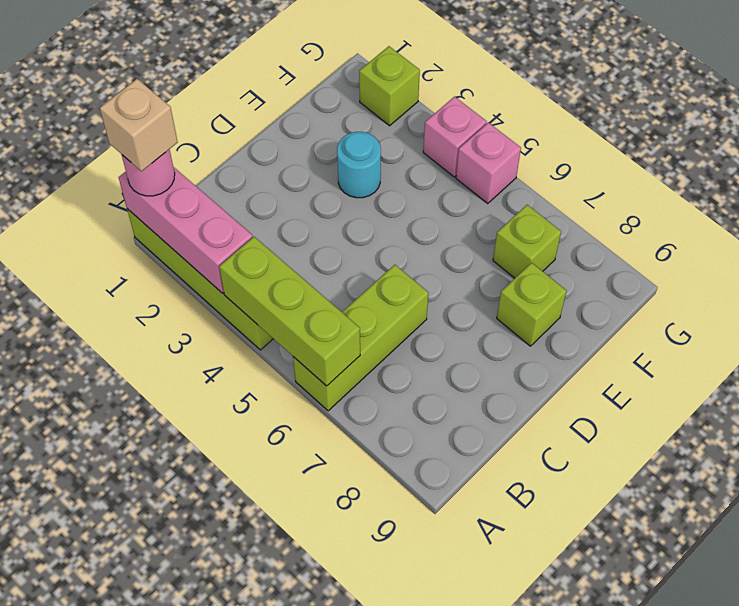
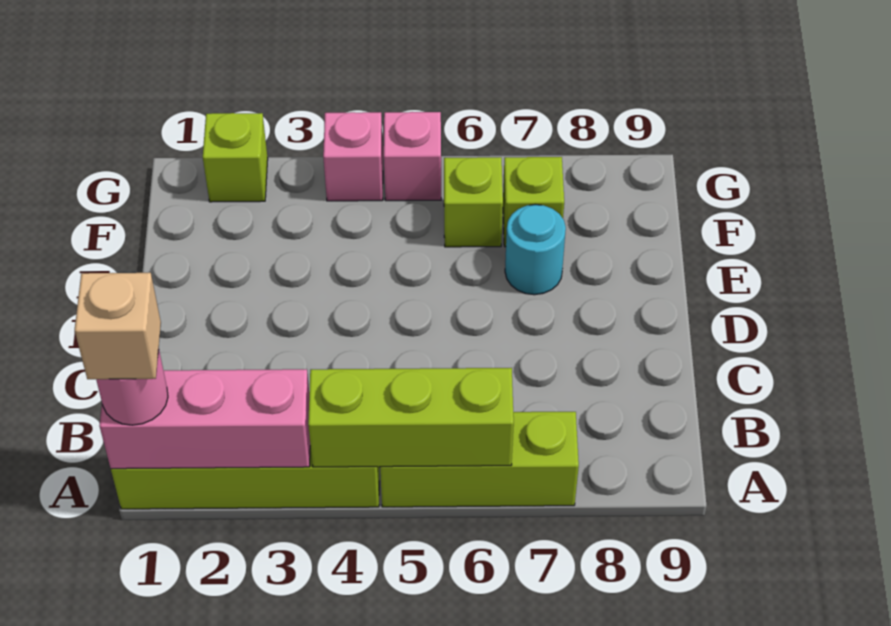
lime brick A6:C6 level 1 -> lime brick A5:A7 level 1
cyan round brick E3 level 1 -> cyan round brick E7 level 1
lime brick E8 level 1 -> lime brick F6 level 1

